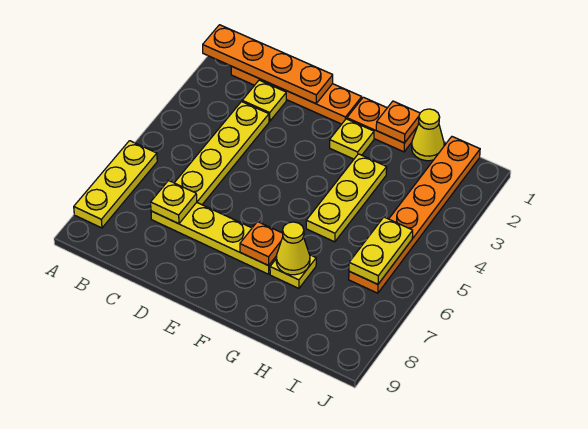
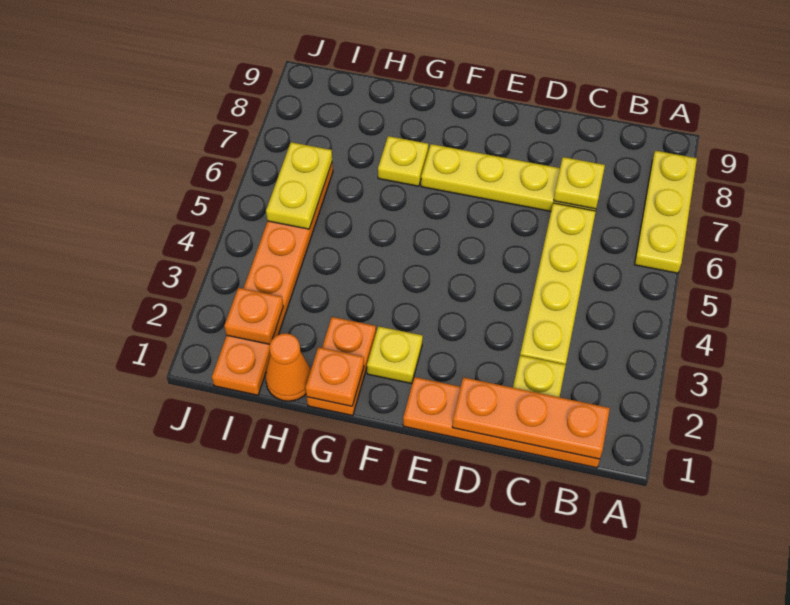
orange plate A1:D1 level 2 -> orange plate B1:D1 level 2
orange plate F1:G1 level 1 -> orange plate G1:G2 level 1
orange plate F7 level 2 -> orange plate I2 level 2
yellow plate G3:G5 level 1 -> none
yellow cone G7 level 2 -> none
yellow cone H1 level 1 -> orange cone H1 level 1

